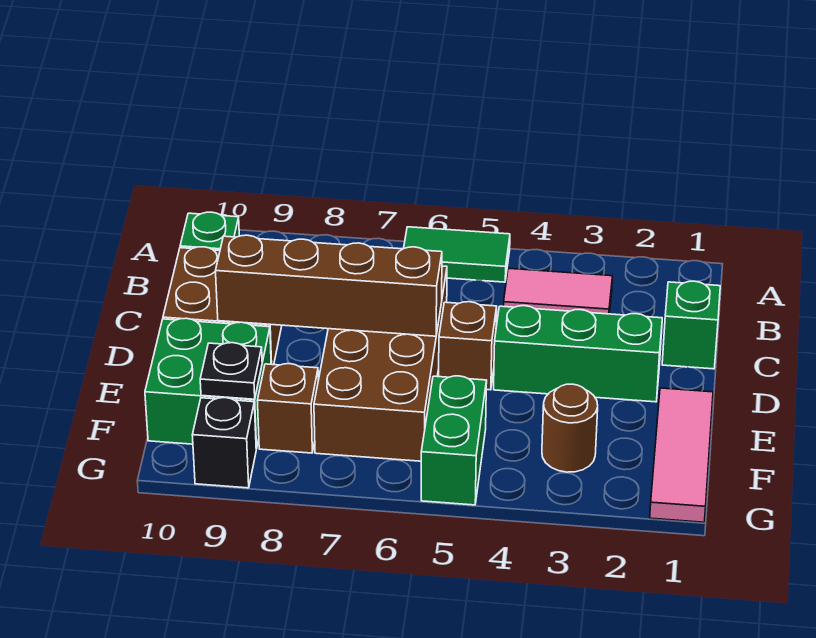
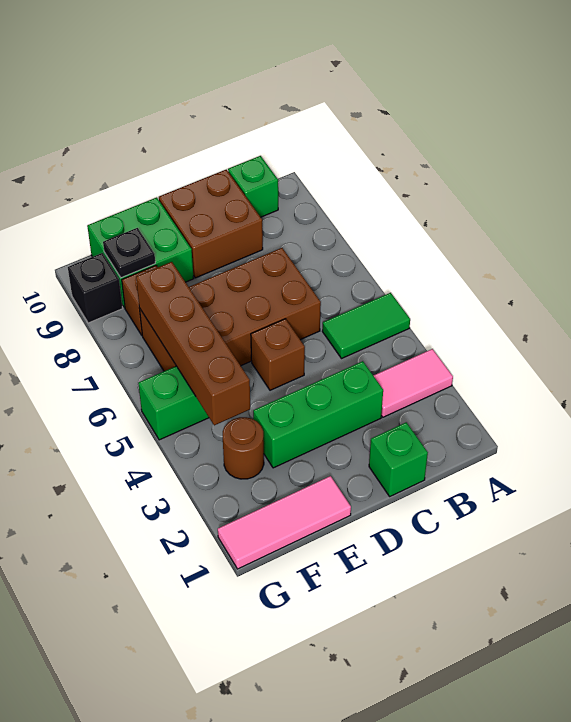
green tile A5:A6 level 1 -> green tile A5:B5 level 1
pink tile B3:B4 level 1 -> pink tile A3:B3 level 1
green brick D2:D4 level 1 -> green brick C3:E3 level 1
brown brick D6:D9 level 2 -> brown brick F4:F7 level 2

